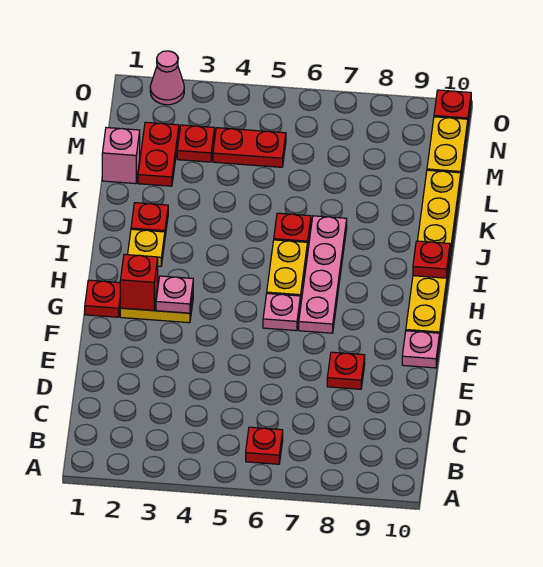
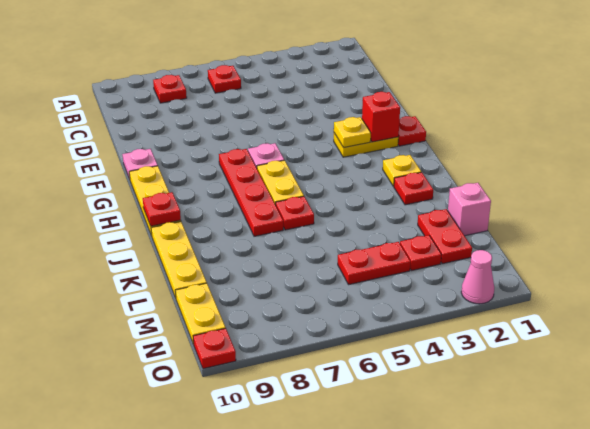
red plate E8 level 1 -> red plate B8 level 1
pink plate G3 level 2 -> yellow plate G3 level 2
pink plate G7:J7 level 1 -> red plate G7:J7 level 1

